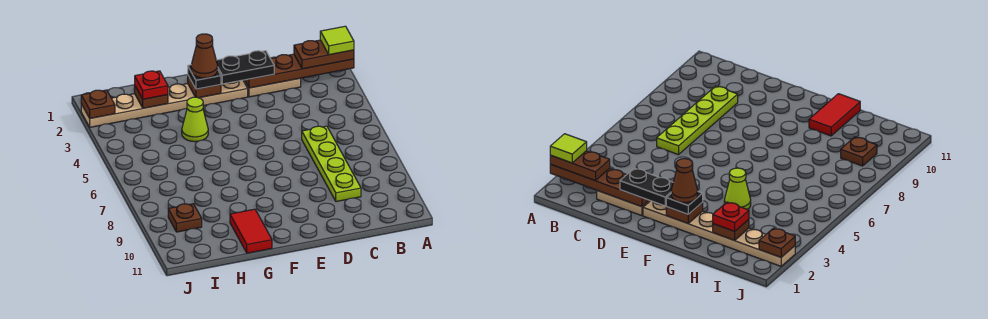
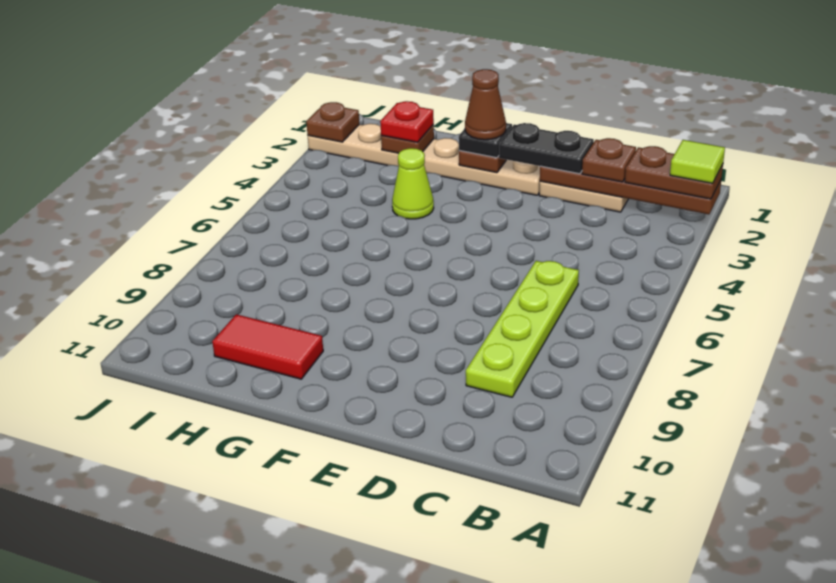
red tile G10:G11 level 1 -> red tile G10:H10 level 1
brown plate I9 level 1 -> brown plate C2 level 3

